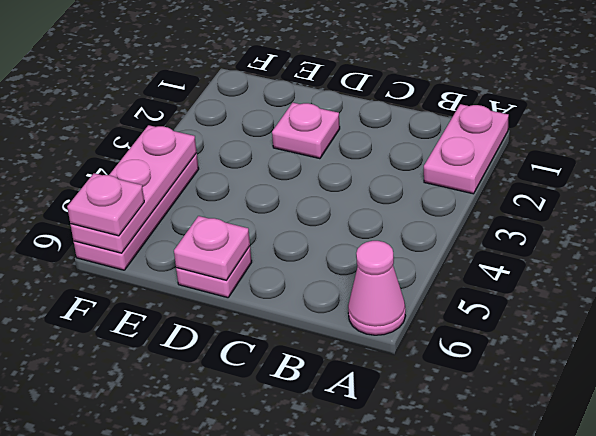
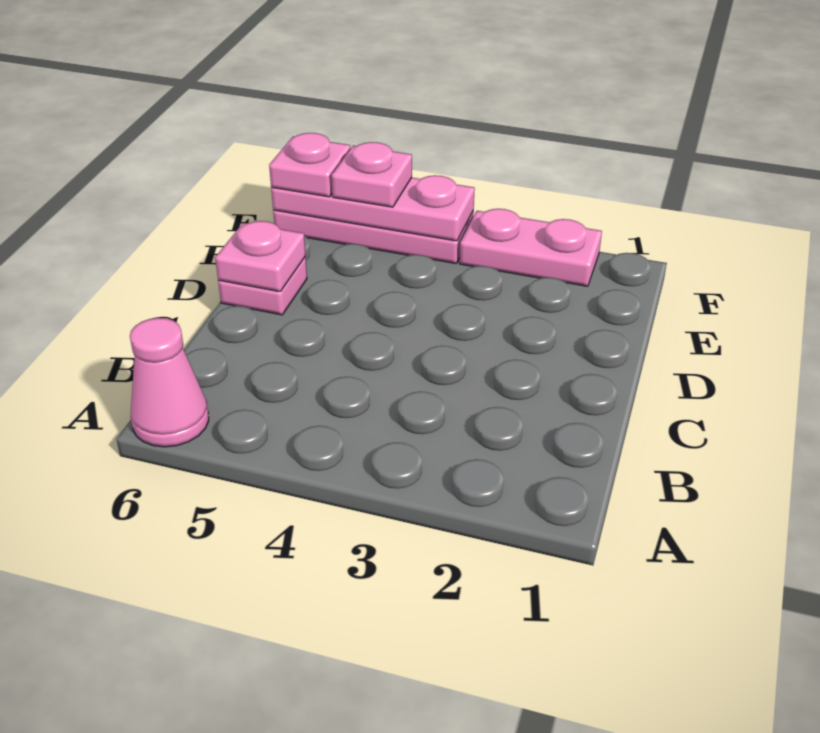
pink plate A1:A2 level 1 -> pink plate F2:F3 level 1
pink plate D2 level 1 -> pink plate F5 level 3

